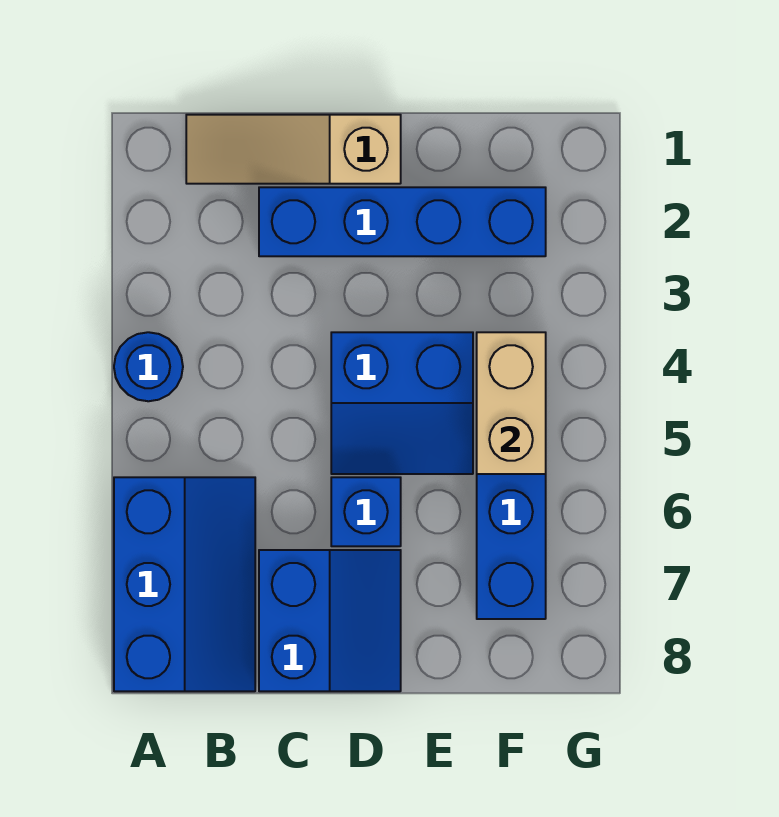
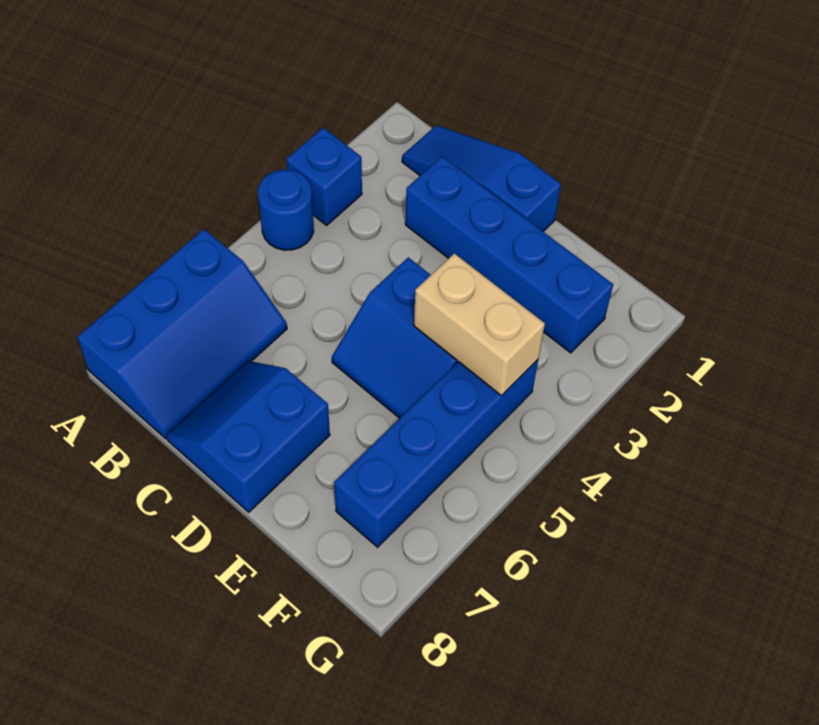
tan slope B1:D1 level 1 top D -> blue slope B1:D1 level 1 top D
blue slope C7:D8 level 1 top C -> blue slope C7:D8 level 1 top D
blue brick D6 level 1 -> blue brick A3 level 1
tan brick F4:F5 level 2 -> tan brick E4:F4 level 2

